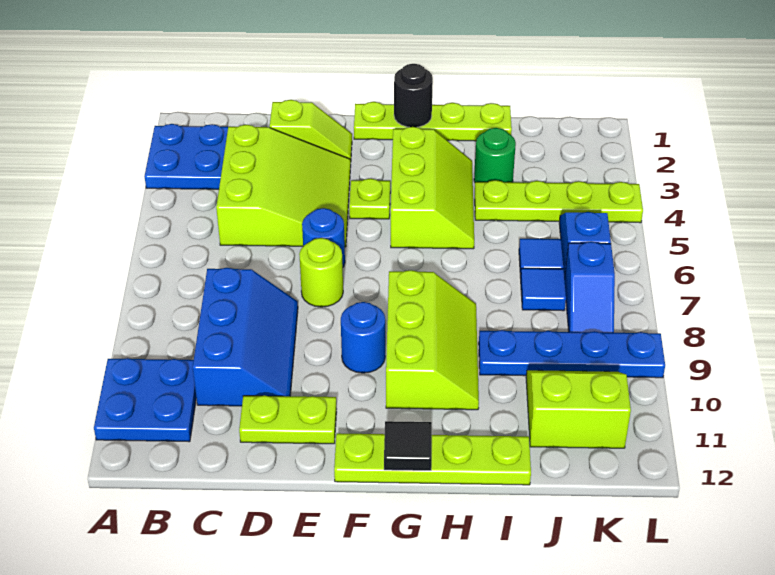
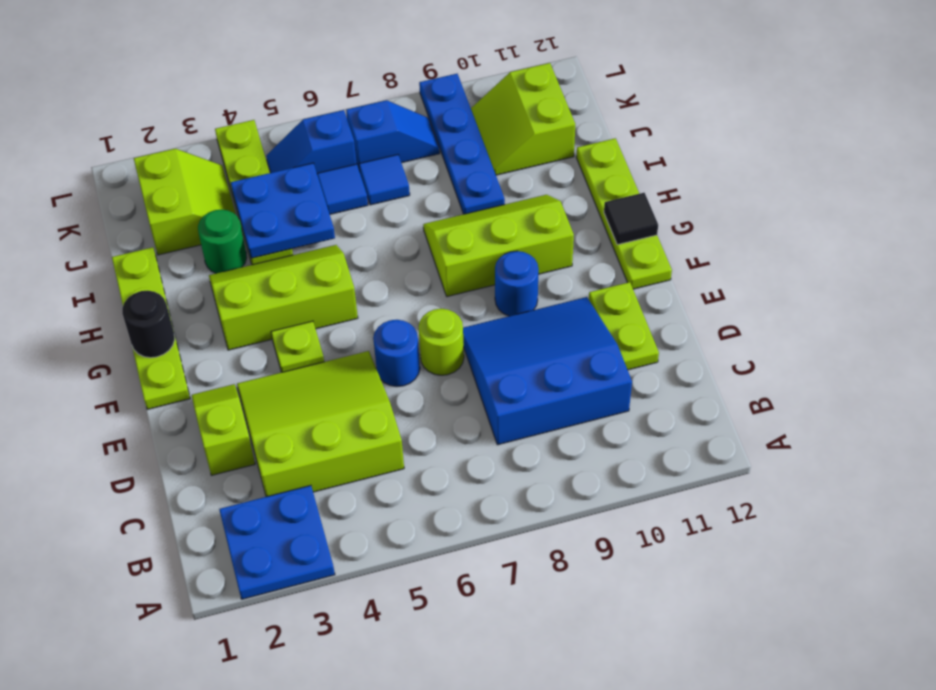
blue plate A10:B11 level 1 -> blue plate I4:J5 level 2
blue slope C8:D10 level 1 top C -> blue slope C8:E10 level 1 top C
none -> lime slope J2:K3 level 1 top 2

